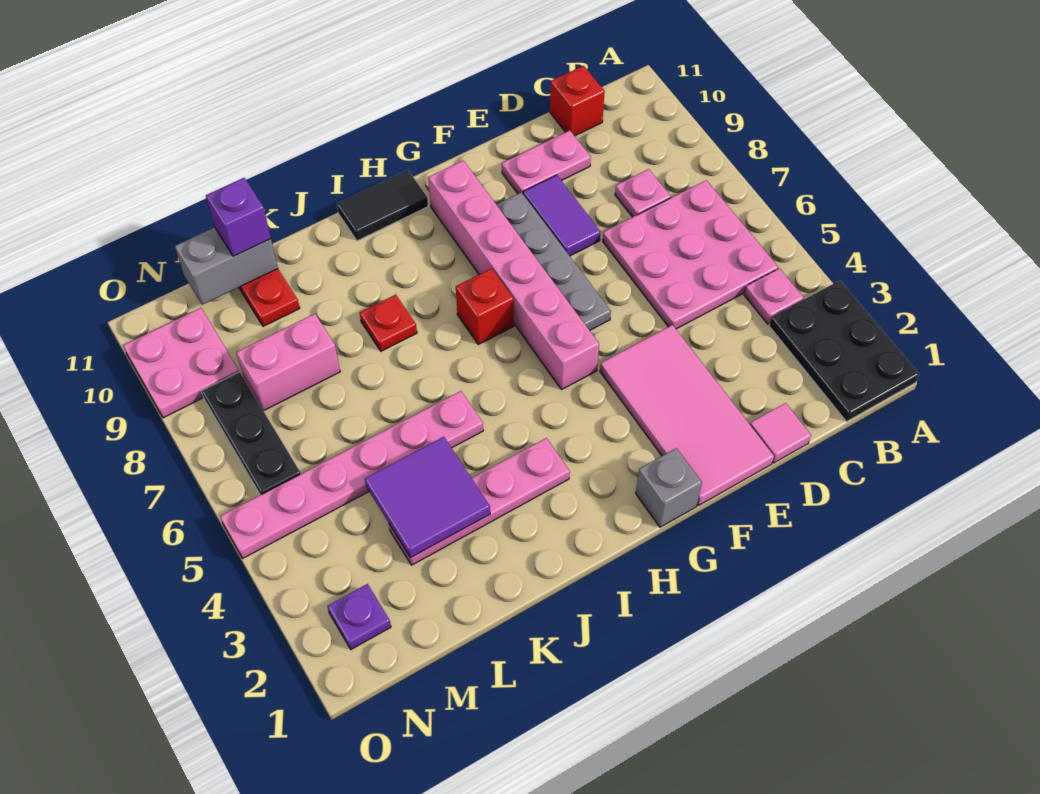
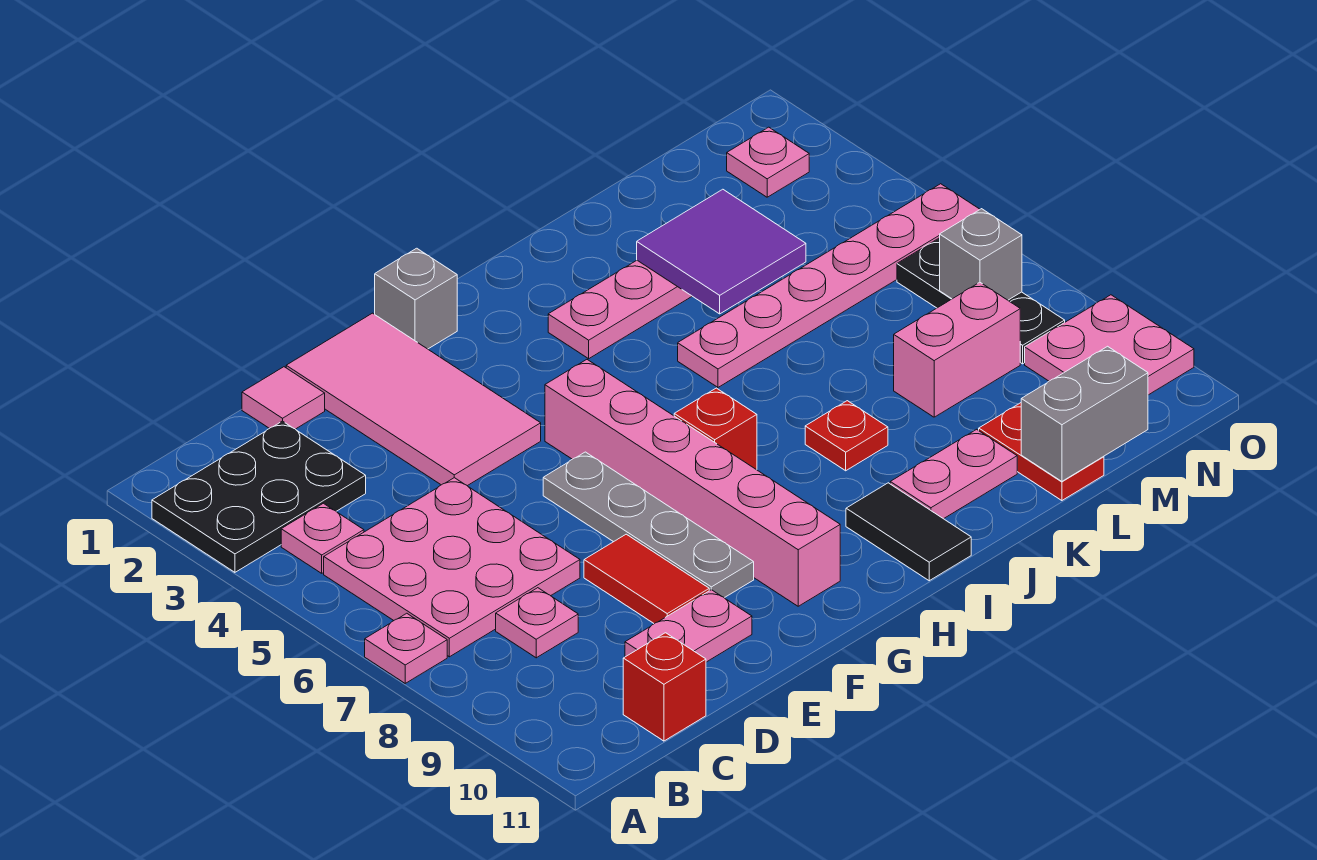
black plate A1:B3 level 1 -> black plate A2:C3 level 1
none -> pink plate A7 level 1
purple tile E8:E9 level 1 -> red tile E8:E9 level 1
black tile H11:I11 level 1 -> black tile I10:I11 level 1
none -> pink plate J10:K10 level 1
purple brick L11 level 3 -> none
purple plate N2 level 1 -> pink plate N2 level 1
none -> grey brick N7 level 2

